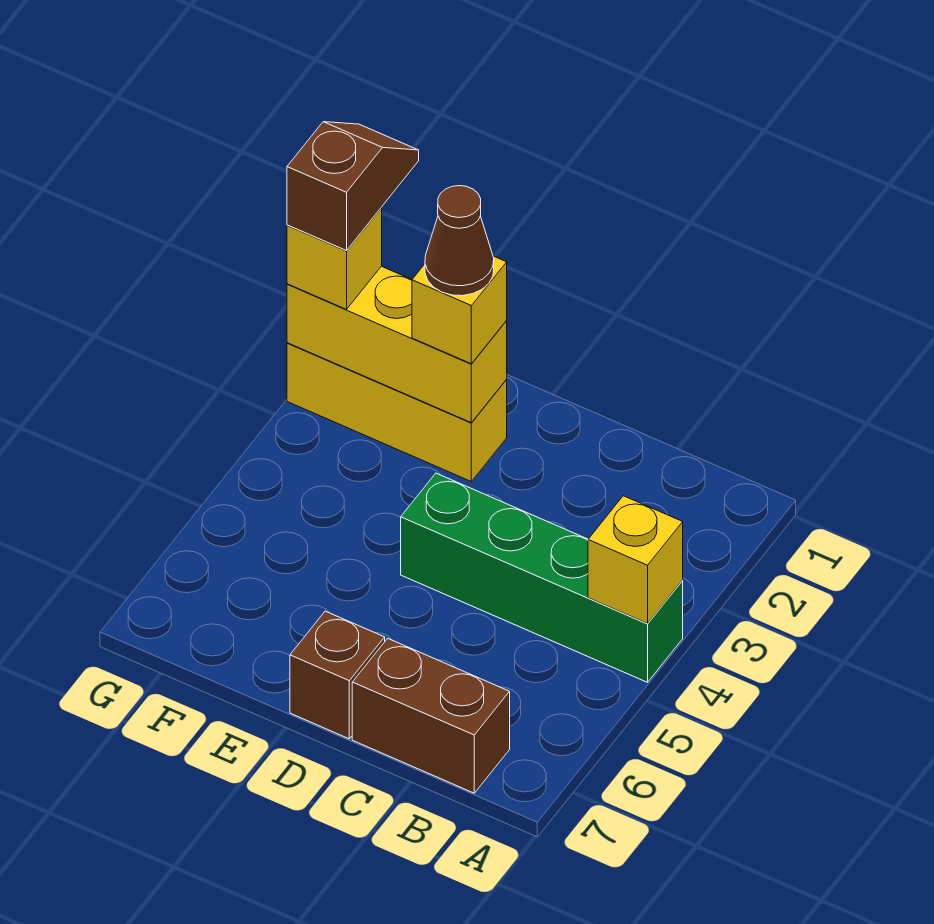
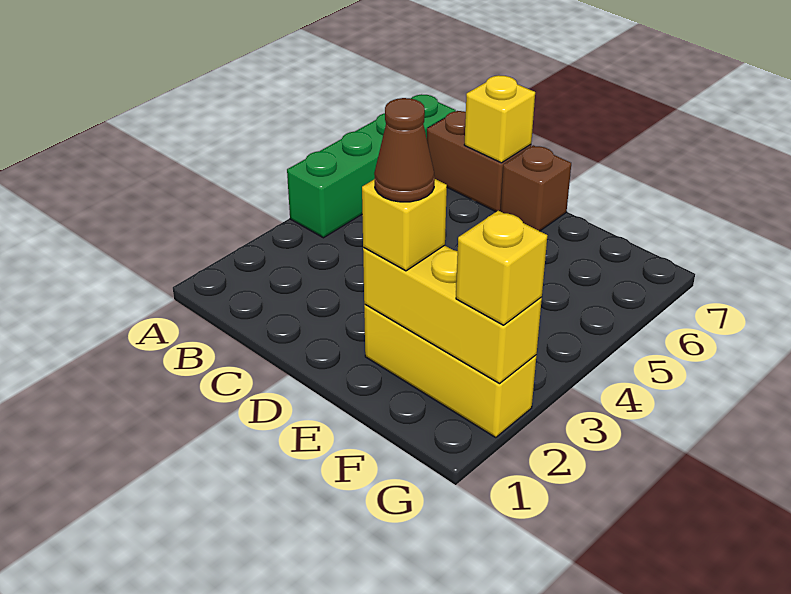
green brick A4:D4 level 1 -> green brick A4:A7 level 1
yellow brick A4 level 2 -> yellow brick C7 level 2
brown slope G1:G2 level 4 top 2 -> none

